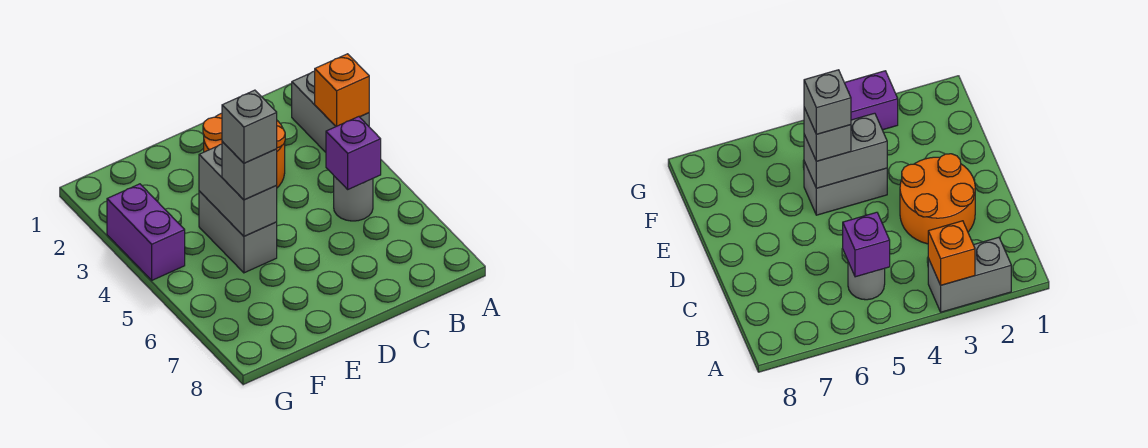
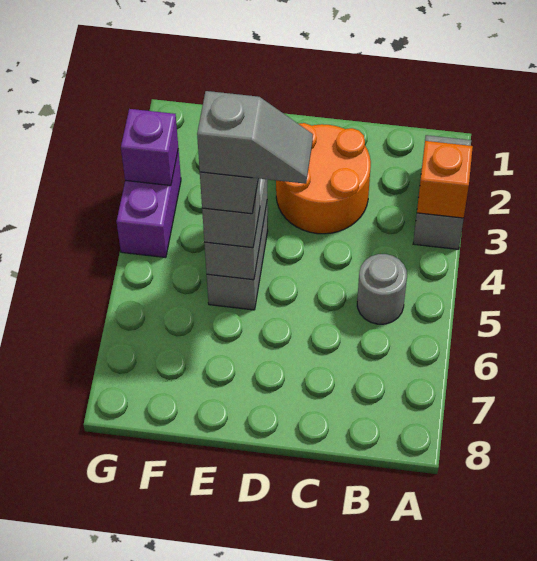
purple brick B5 level 2 -> purple brick G3 level 2
none -> grey slope D5:E5 level 5 top E

